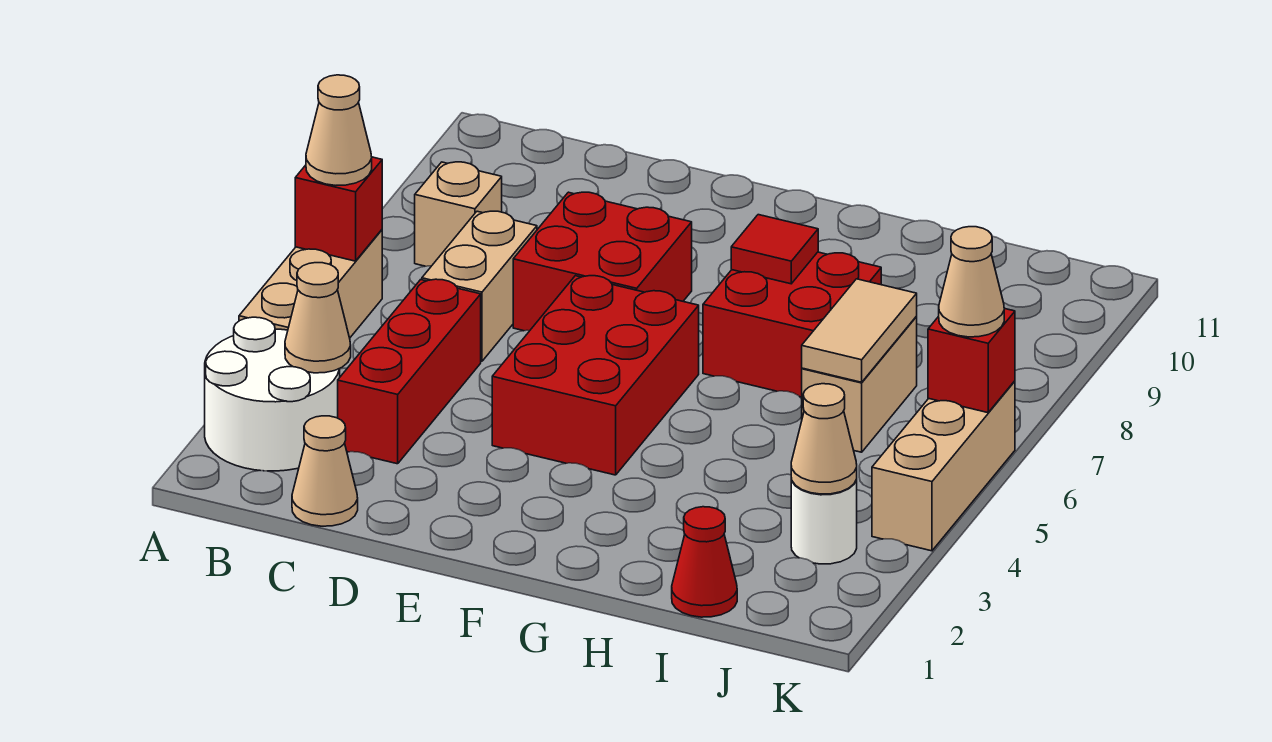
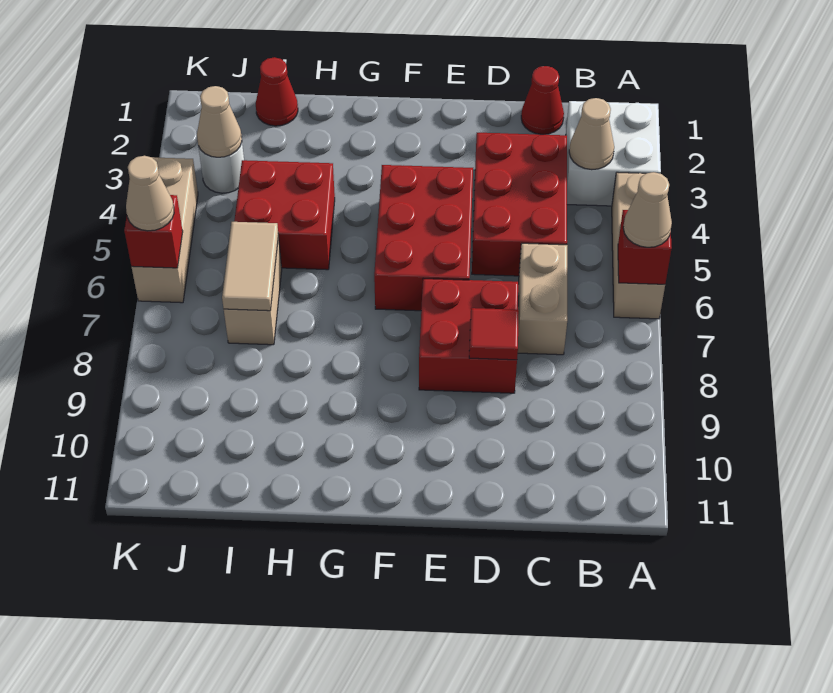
white round brick A2:B3 level 1 -> white brick A2:B3 level 1
tan brick B8 level 1 -> none
tan cone C1 level 1 -> red cone C1 level 1
red brick C3:C5 level 1 -> red brick C3:D5 level 1
red brick G7:H8 level 1 -> red brick H4:I5 level 1
red tile G8 level 2 -> red tile D8 level 2

